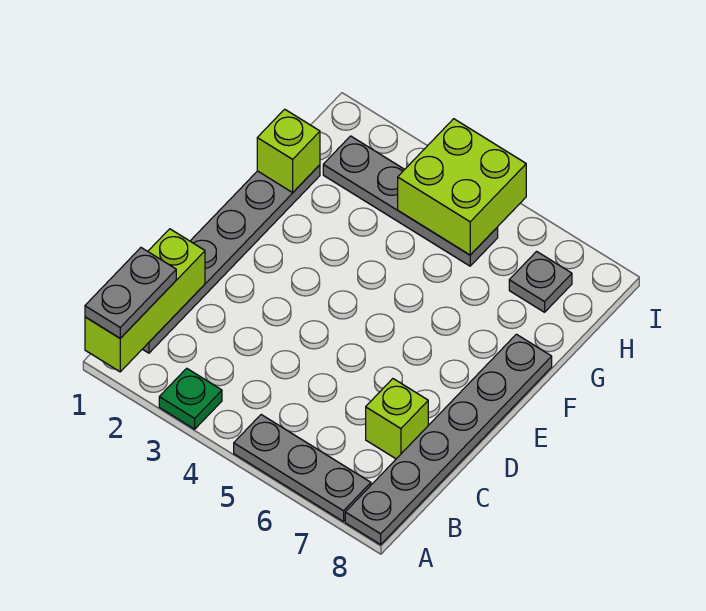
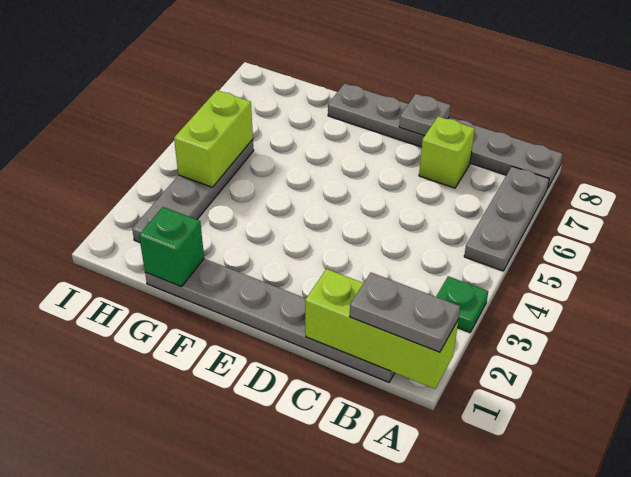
lime brick G1 level 2 -> green brick G1 level 2
lime brick H4:I5 level 2 -> lime brick H4:H5 level 2
grey plate H7 level 1 -> grey plate D8 level 2

